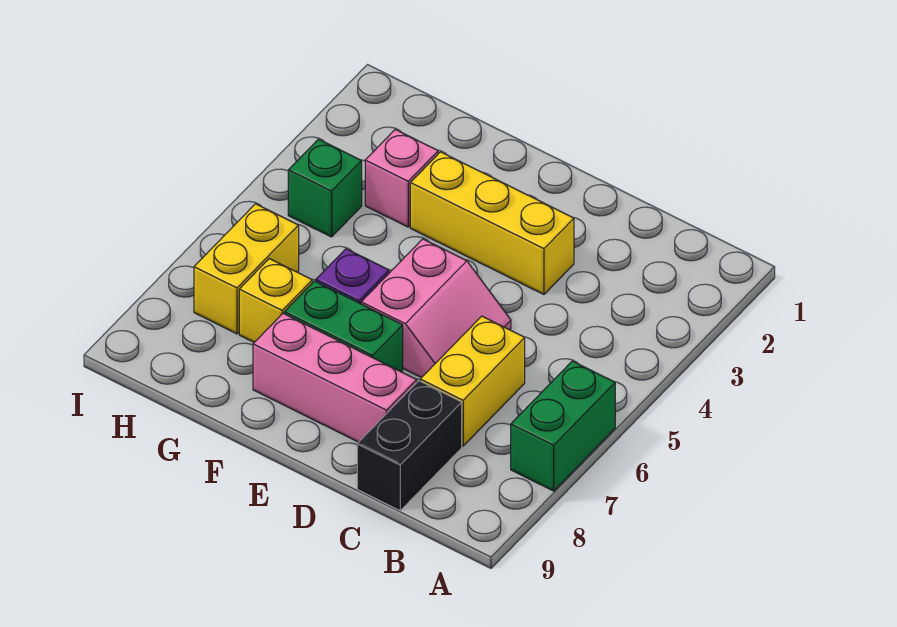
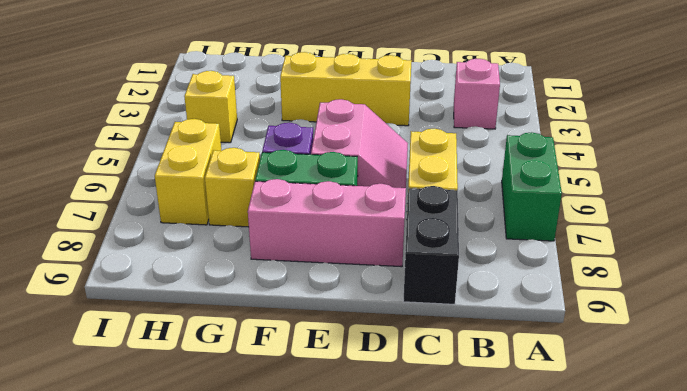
pink brick G3 level 1 -> pink brick B3 level 1
green brick H4 level 1 -> yellow brick H4 level 1

